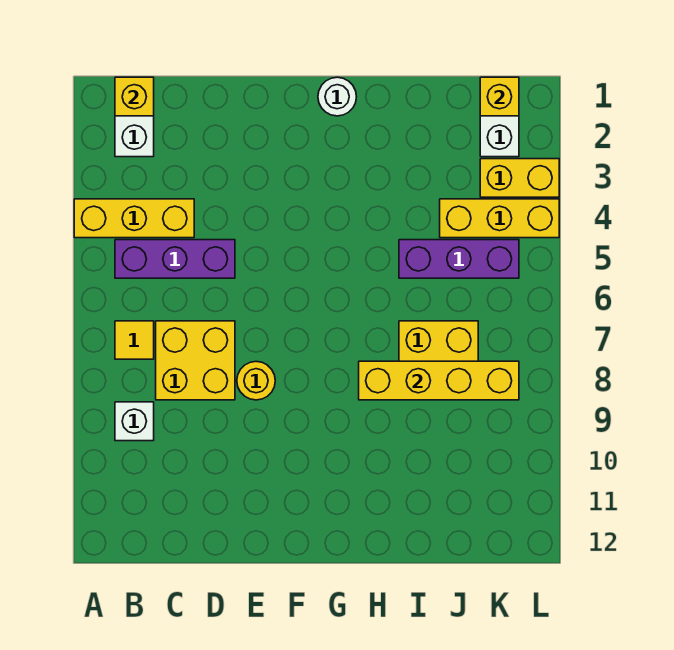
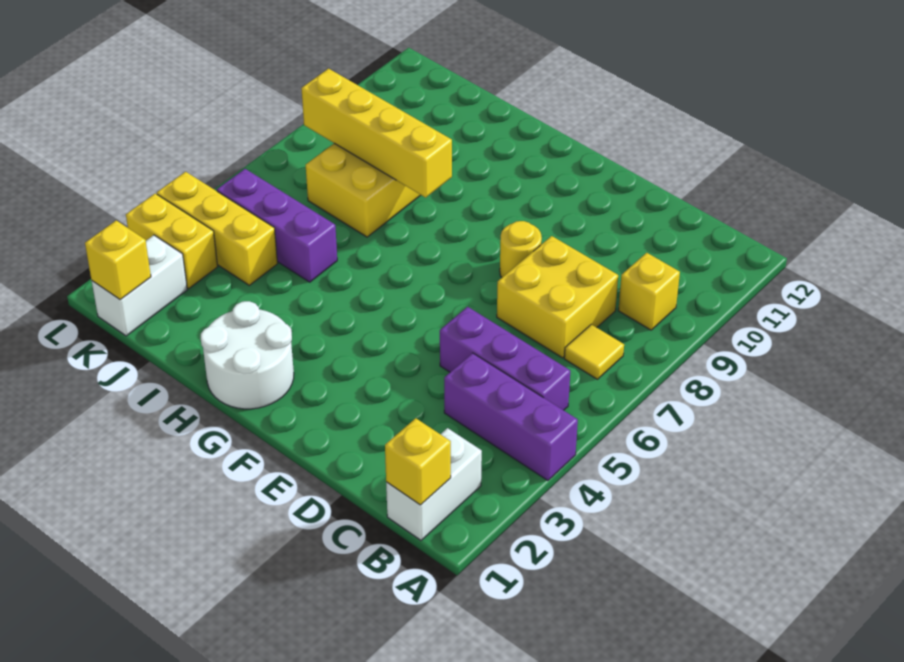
yellow brick A4:C4 level 1 -> purple brick A4:C4 level 1
white brick B9 level 1 -> yellow brick B9 level 1
white round brick G1 level 1 -> white round brick G1:H2 level 1

